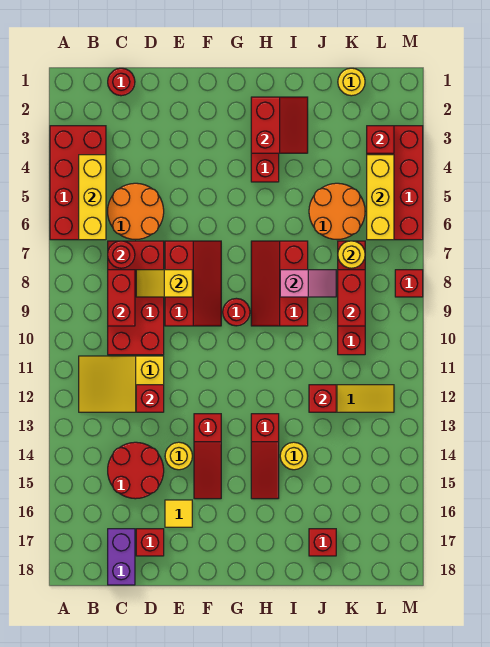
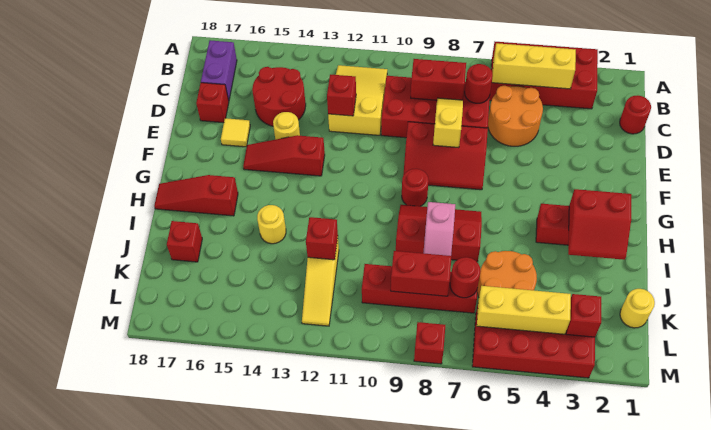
purple brick C17:C18 level 1 -> purple brick B17:C17 level 1
red slope H13:H15 level 1 top 13 -> red slope H16:H18 level 1 top 16
yellow round brick K7 level 2 -> red round brick K7 level 2

